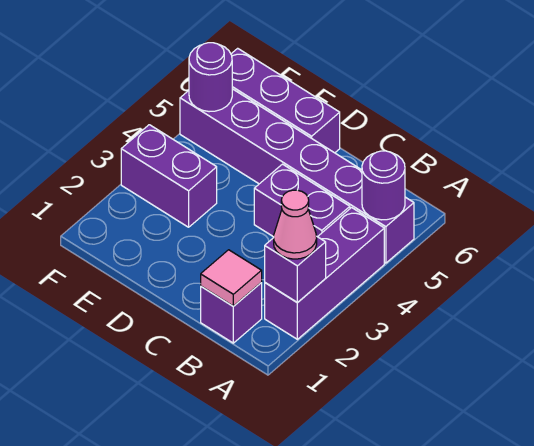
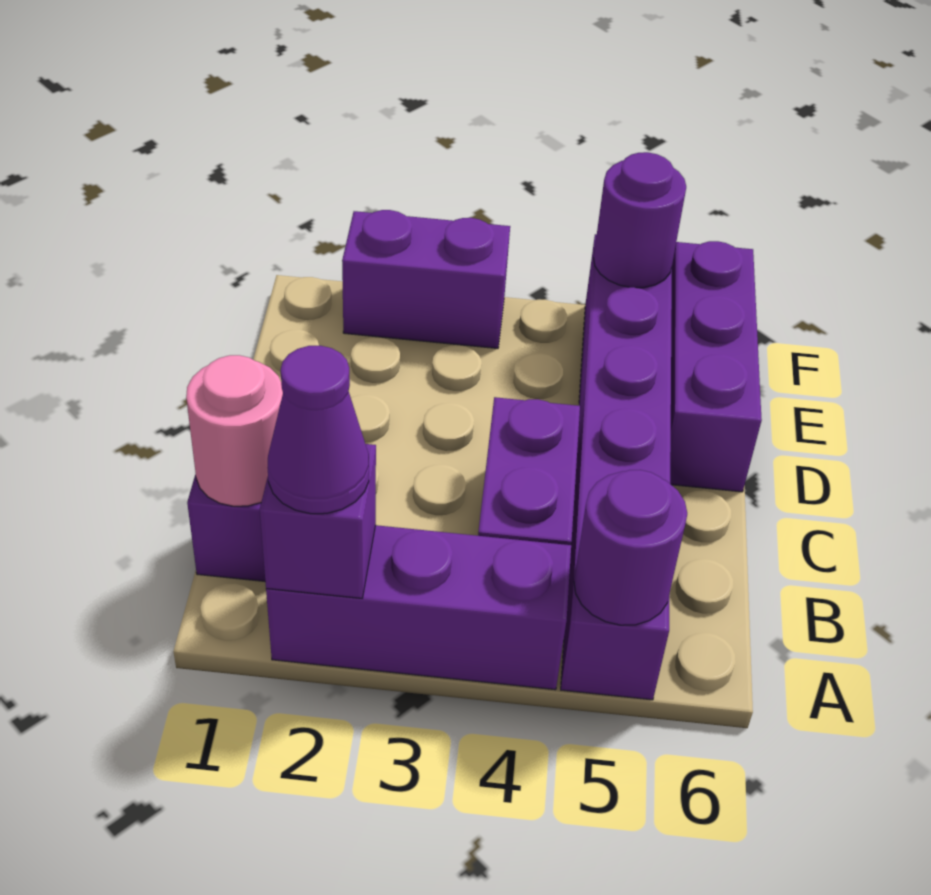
pink cone A2 level 3 -> purple cone A2 level 3
pink tile B1 level 2 -> pink round brick B1 level 2
purple brick E3:F3 level 1 -> purple brick F2:F3 level 1

